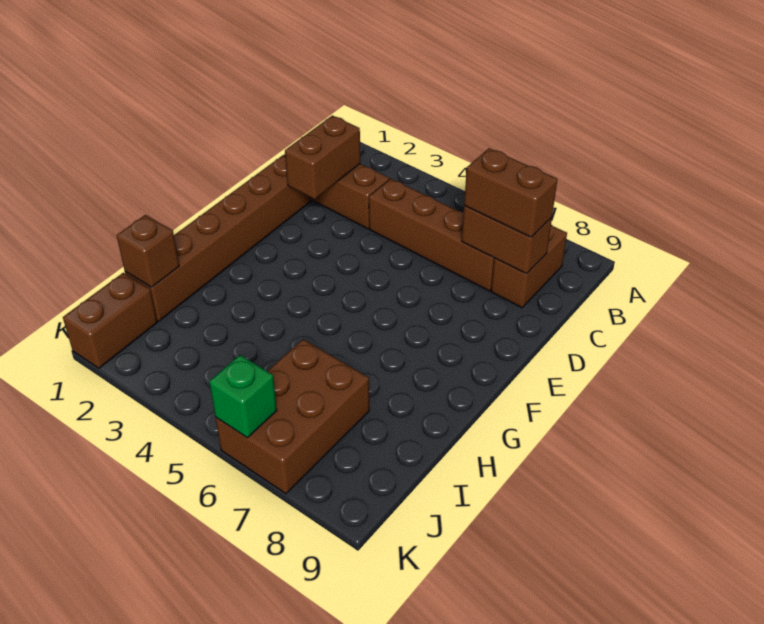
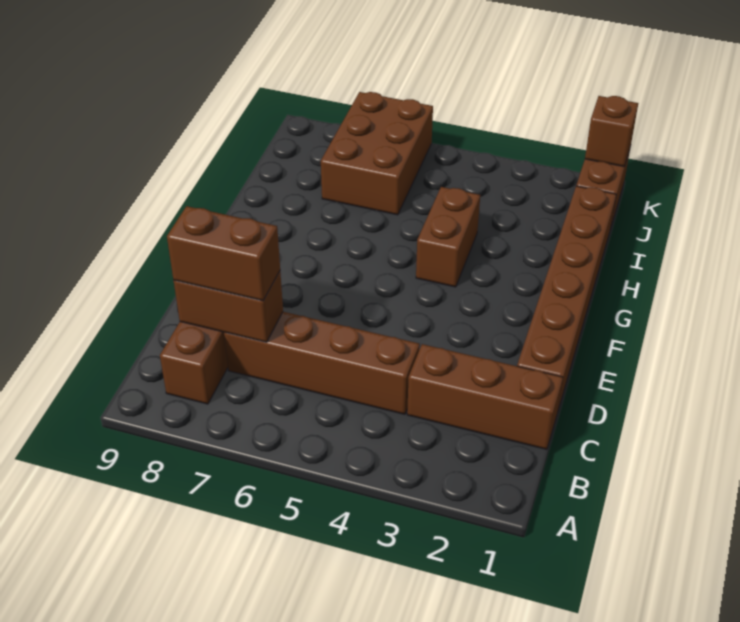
brown brick C2:D2 level 2 -> brown brick G4:H4 level 1
brown brick I1 level 2 -> brown brick K1 level 2
green brick K6 level 2 -> none

